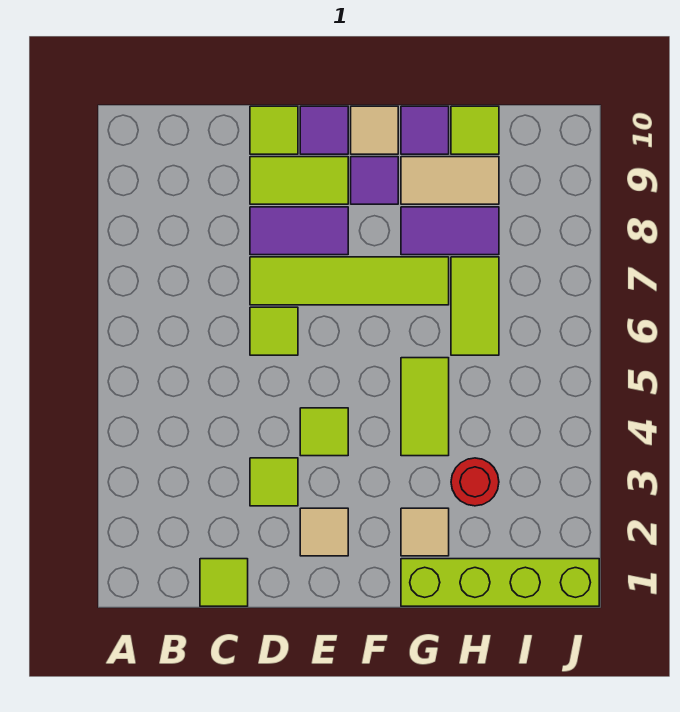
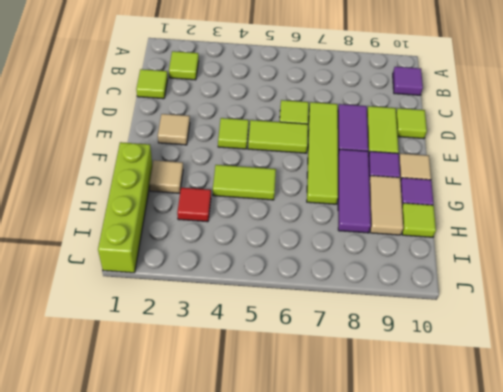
lime tile D3 level 1 -> lime tile B2 level 1
purple tile E10 level 1 -> purple tile B10 level 1
purple tile G8:H8 level 1 -> purple tile F8:H8 level 1
red round brick H3 level 1 -> red tile H3 level 1
lime tile H6:H7 level 1 -> lime tile E5:E6 level 1

